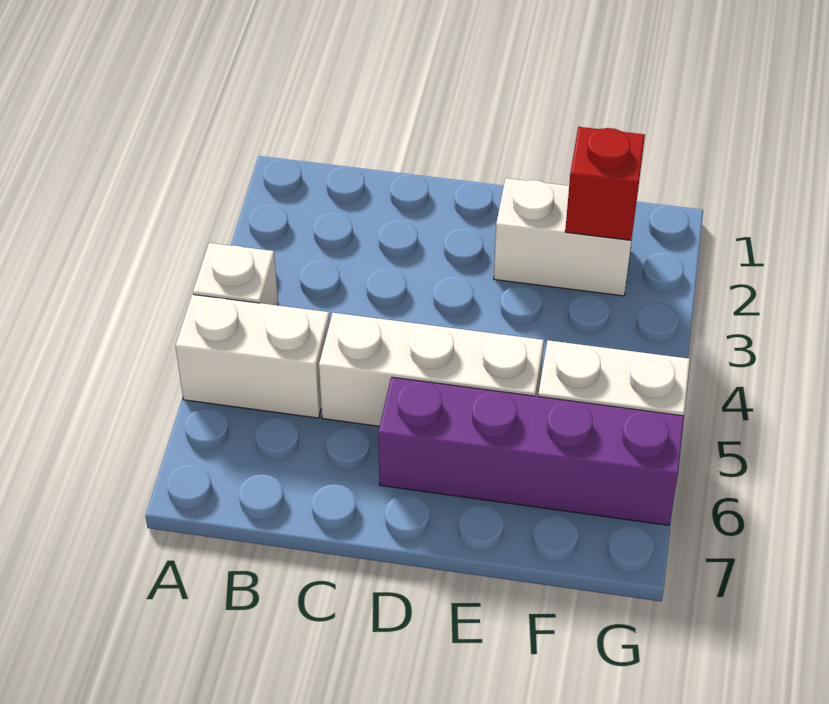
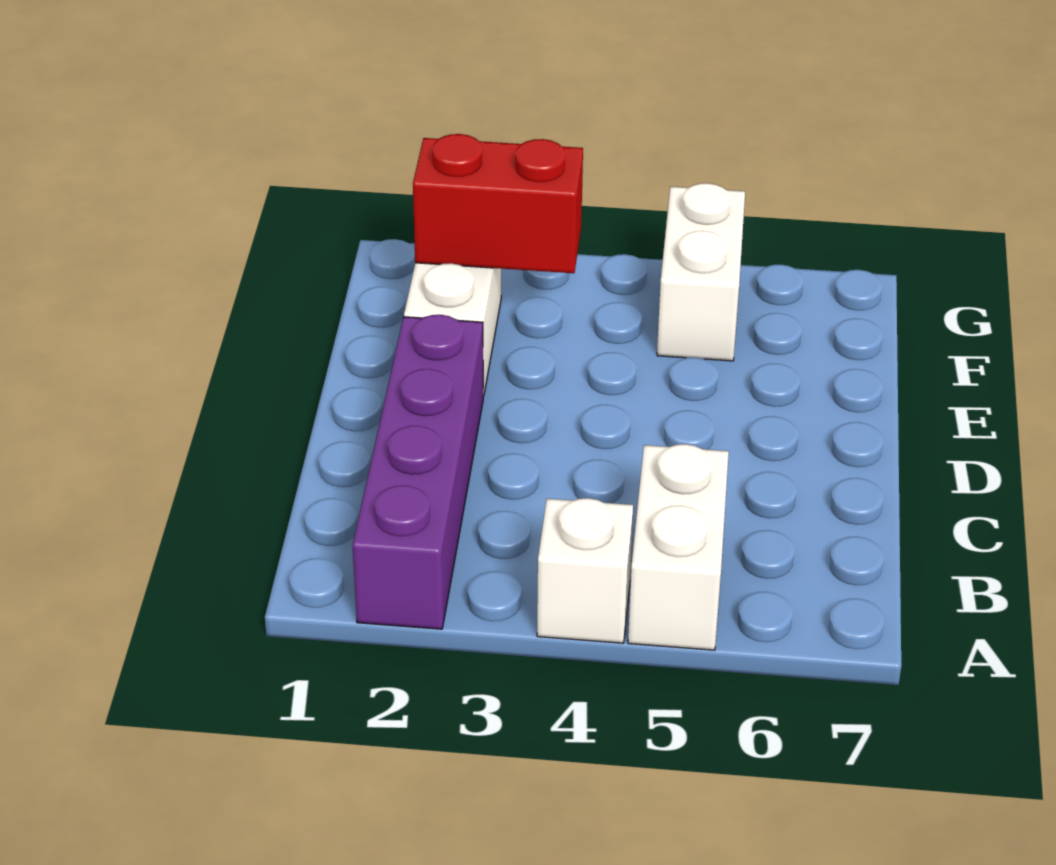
white brick C5:E5 level 1 -> none
purple brick D6:G6 level 1 -> purple brick A2:D2 level 1
red brick F2 level 2 -> red brick F2:F3 level 2

